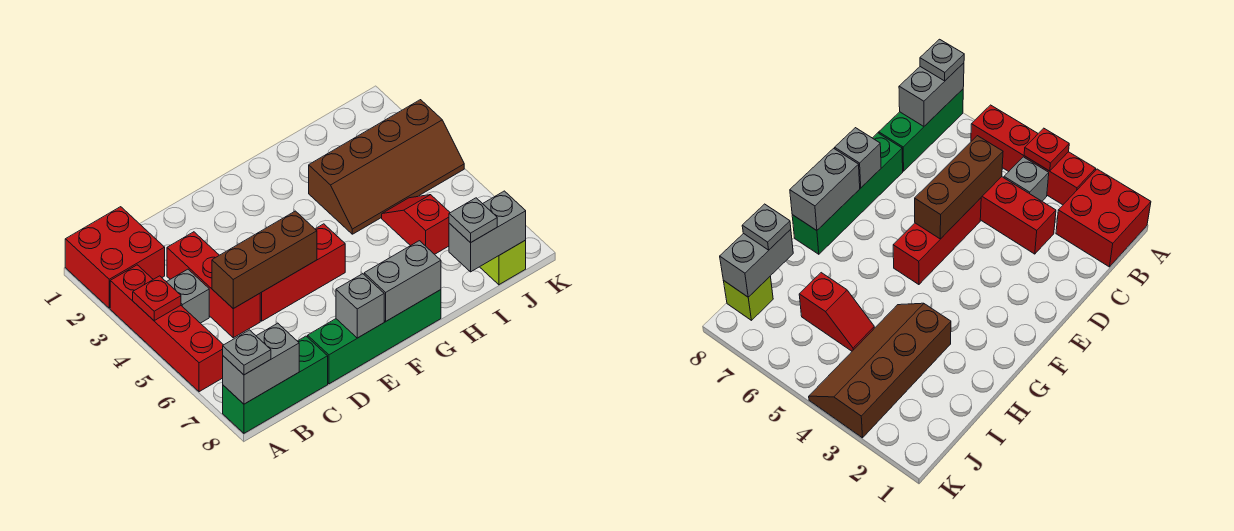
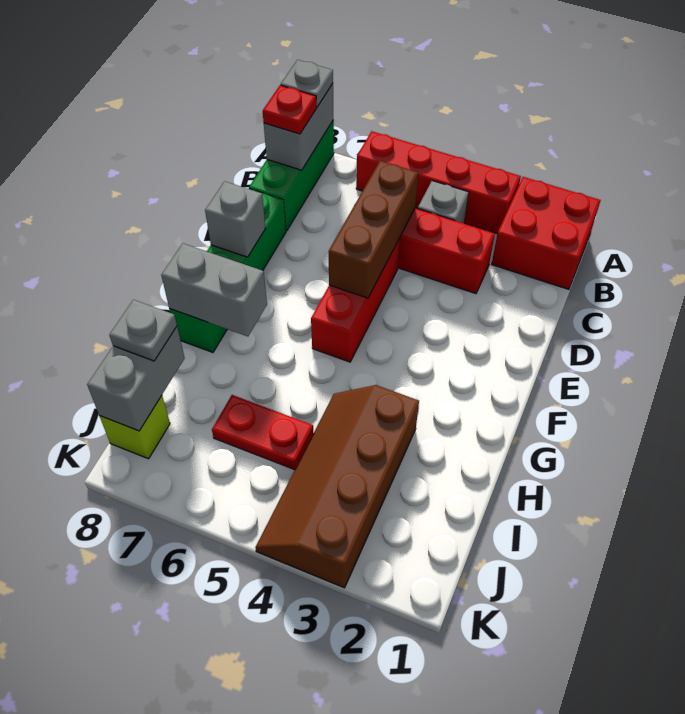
red plate A4 level 2 -> red plate B8 level 3
grey brick F8:G8 level 2 -> grey brick G7:G8 level 2
red slope I5:I6 level 1 top 6 -> red plate I5:I6 level 1

